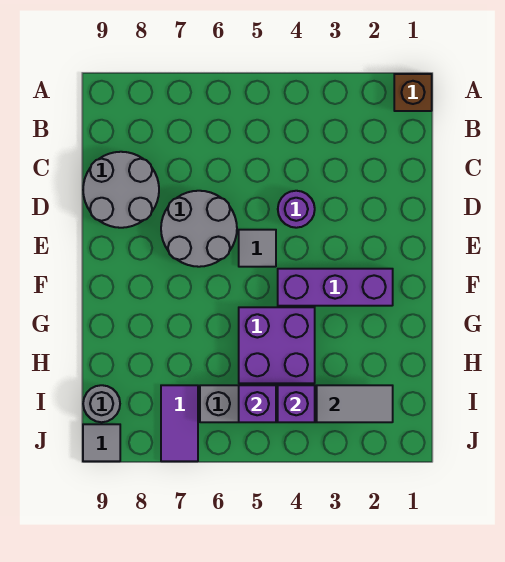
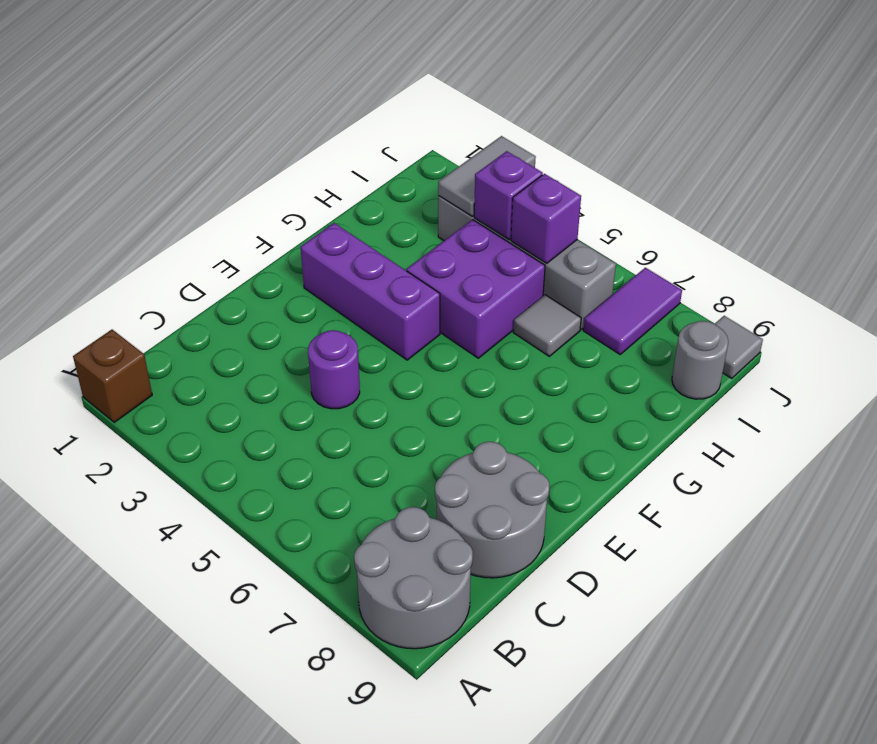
grey round brick D6:E7 level 1 -> grey round brick A8:B9 level 1
grey tile E5 level 1 -> grey tile H6 level 1
grey tile I2:I3 level 2 -> grey tile I3:J3 level 2

